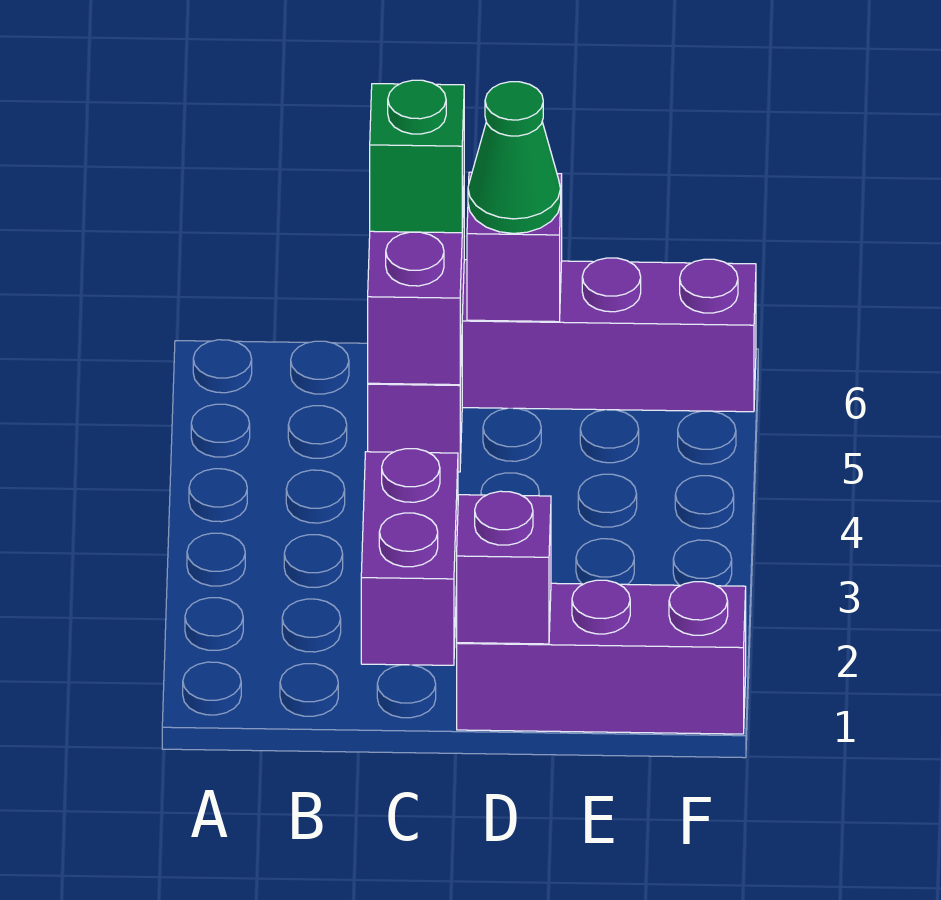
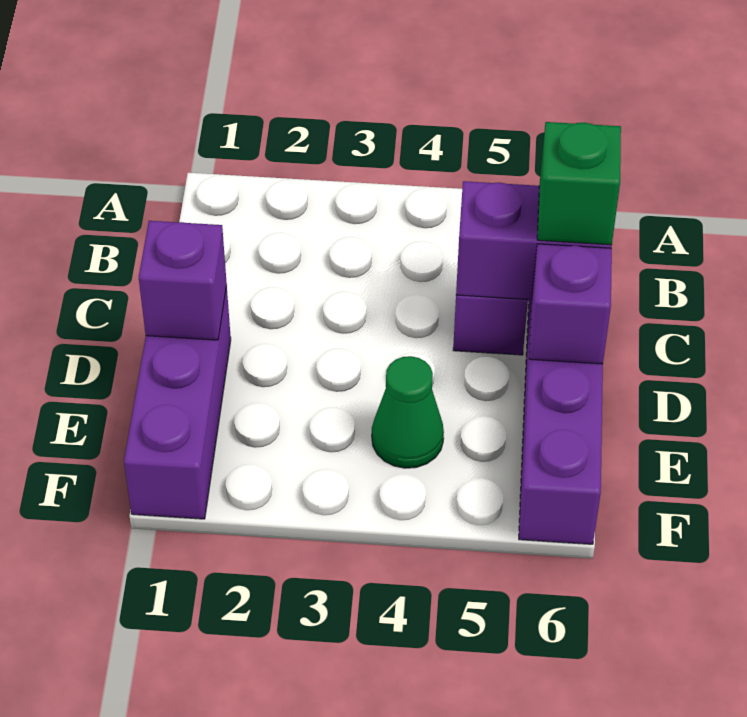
purple brick C2:C3 level 1 -> none
green cone D6 level 3 -> green cone E4 level 1

